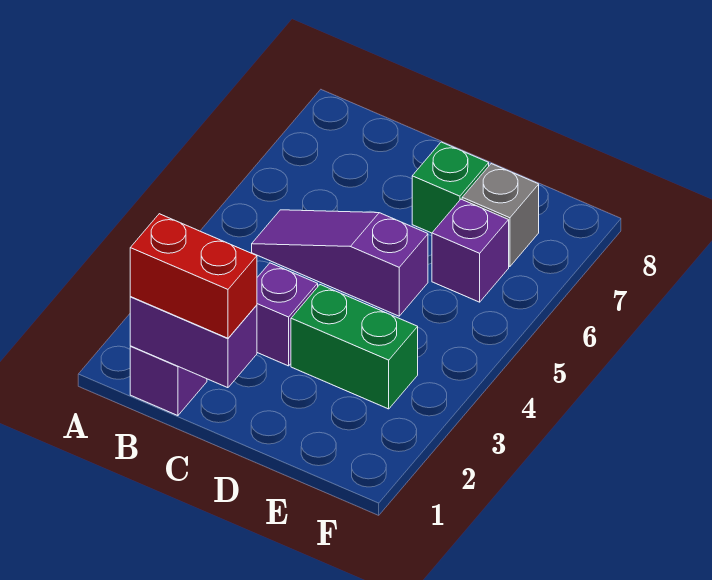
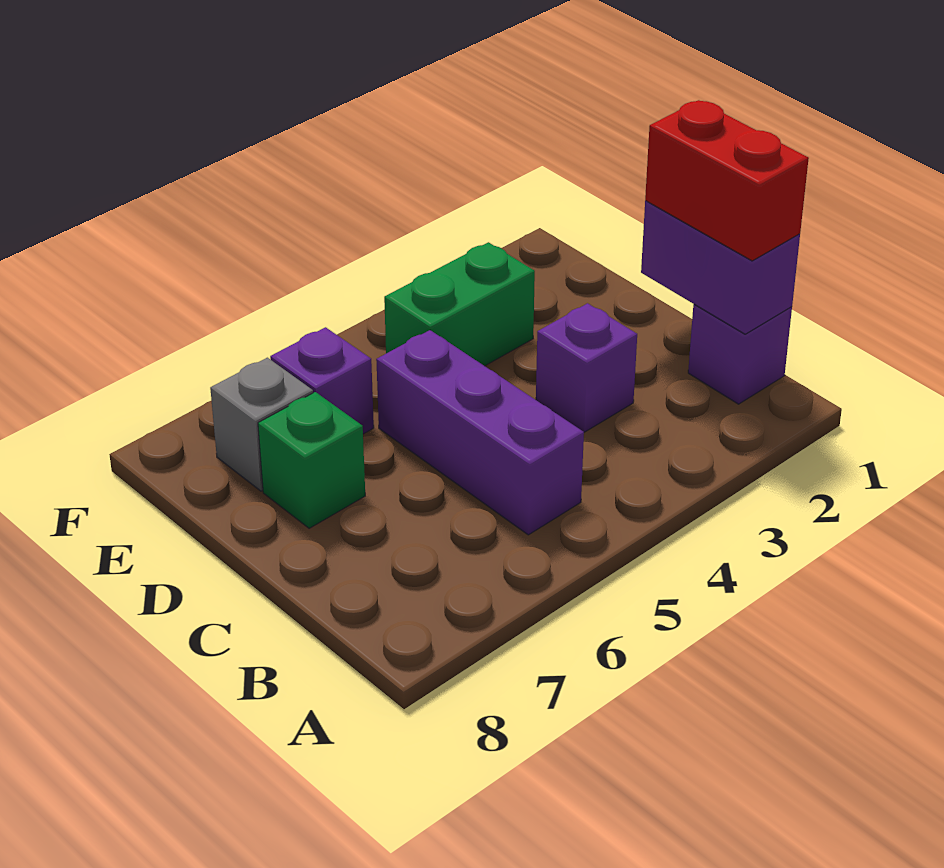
purple slope B5:D5 level 1 top D -> purple brick B5:D5 level 1
green brick D3:E3 level 1 -> green brick E3:E4 level 1

